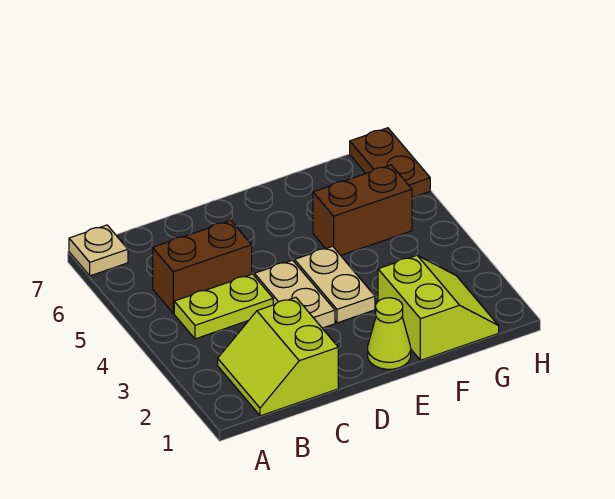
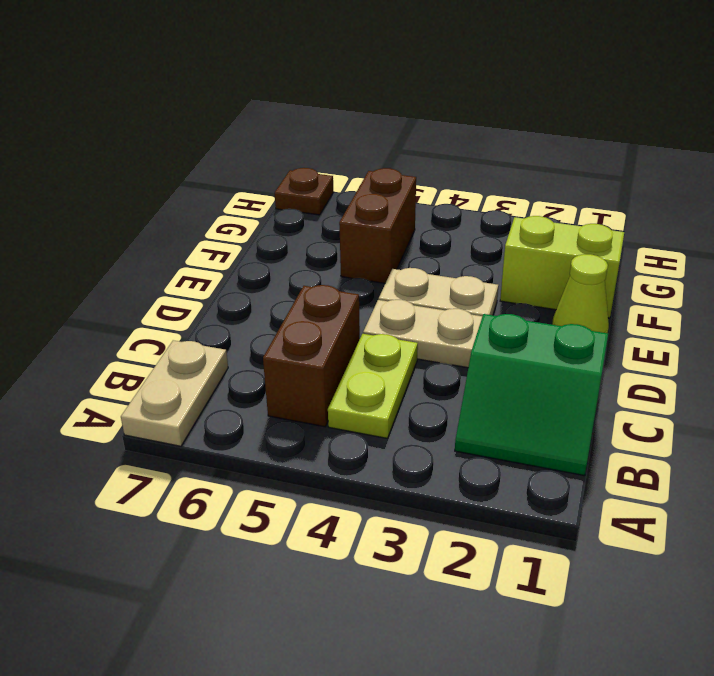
tan plate A7 level 1 -> tan plate A7:B7 level 1
lime slope B1:C2 level 1 top C -> green slope B1:C2 level 1 top C
brown plate H6:H7 level 1 -> brown plate H7 level 1

